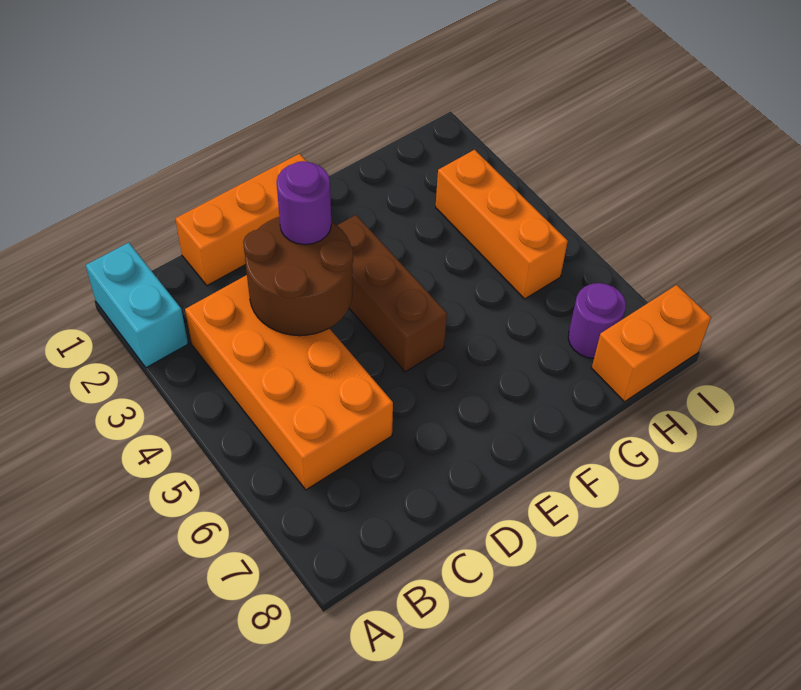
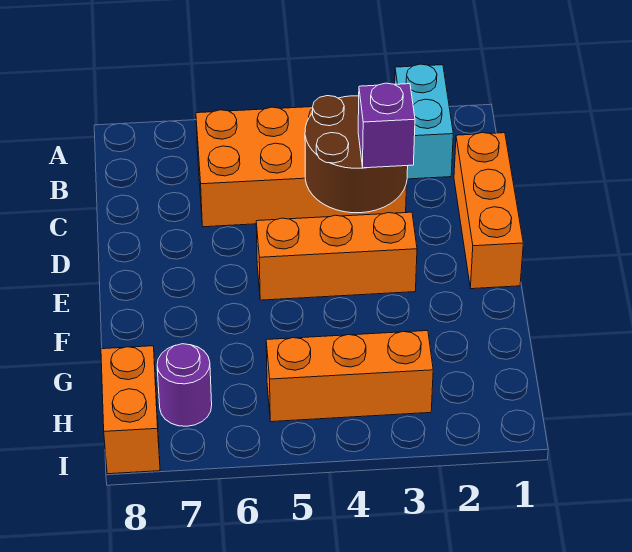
cyan brick A1:A2 level 1 -> cyan brick A2:B2 level 1
purple round brick D3 level 3 -> purple brick D3 level 3
brown brick E3:E5 level 1 -> orange brick E3:E5 level 1

